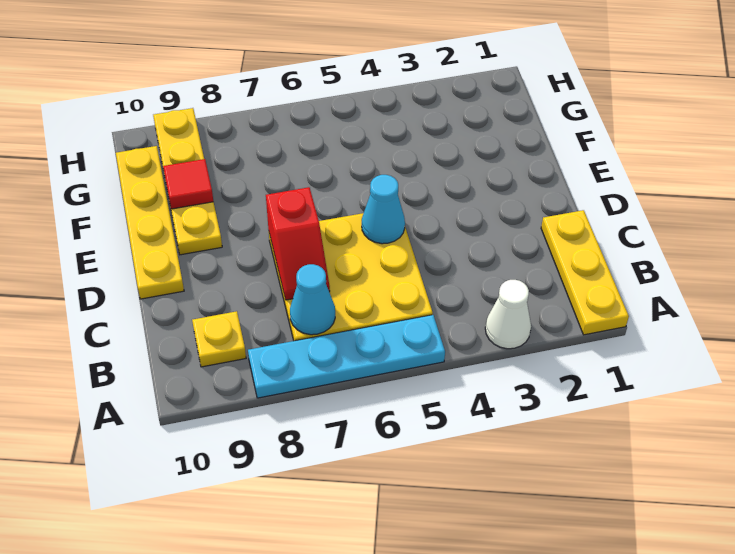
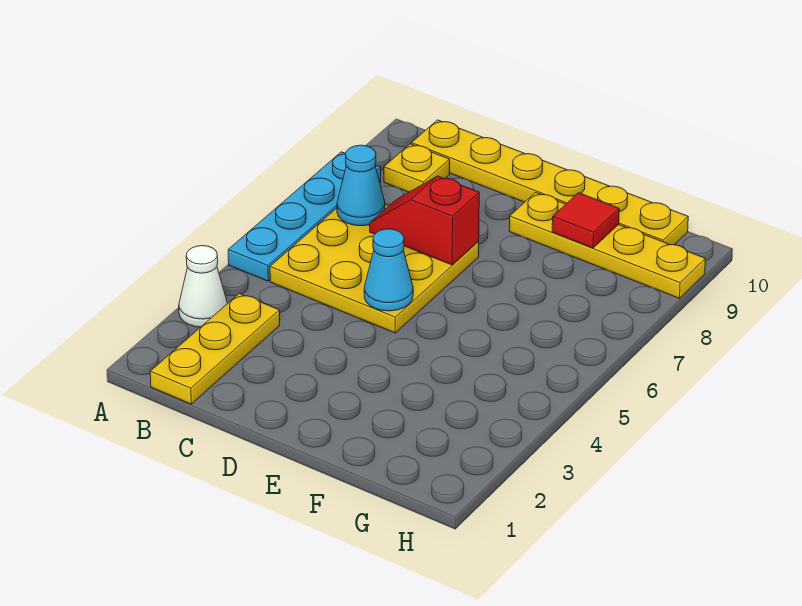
yellow plate A1:C1 level 1 -> yellow plate B1:B3 level 1
yellow plate D10:G10 level 1 -> yellow plate B10:G10 level 1

